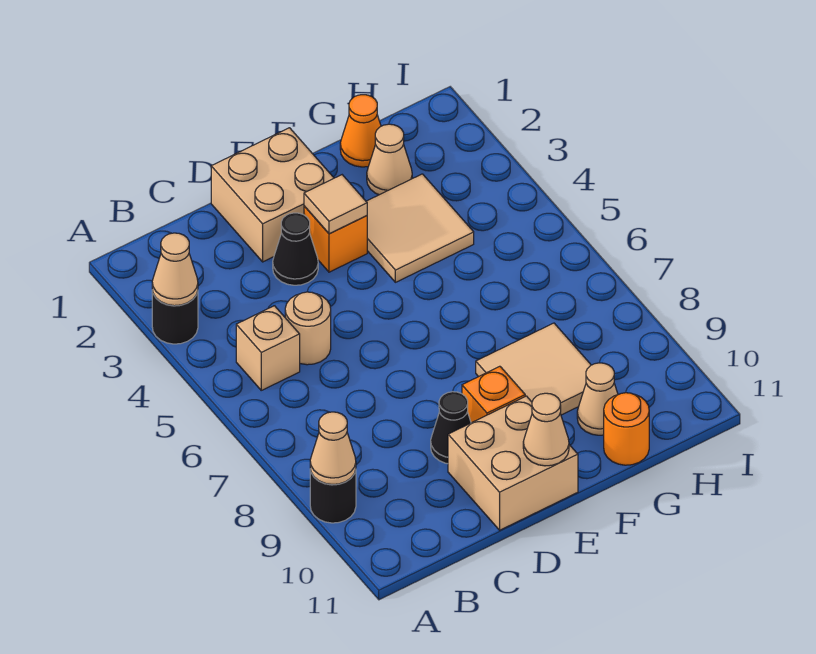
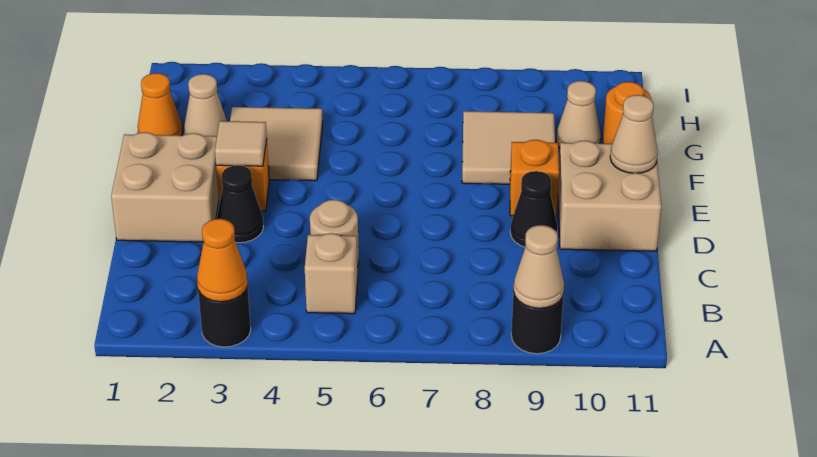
tan cone A3 level 2 -> orange cone A3 level 2

